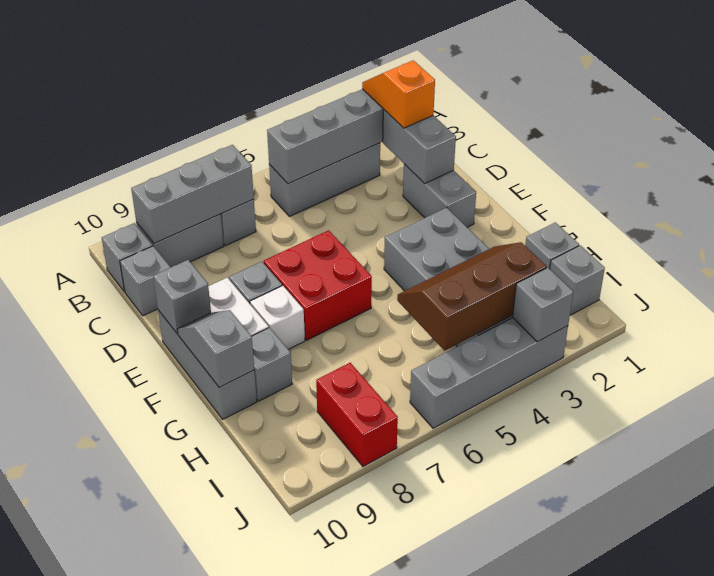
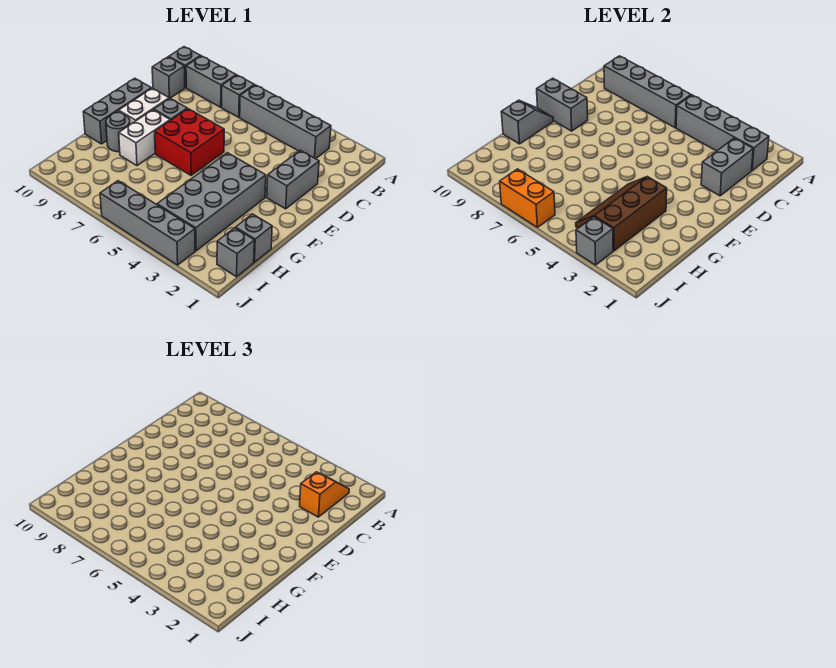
grey brick B3:B5 level 1 -> grey brick B3:B6 level 1
grey brick B7:B9 level 2 -> grey brick B6:B9 level 2
grey brick E10 level 2 -> grey brick E9:E10 level 2
white brick F8 level 1 -> white brick F8:G8 level 1
grey brick G9 level 1 -> grey round brick G9 level 1
brown slope H3:I5 level 2 top I -> brown slope G3:I4 level 2 top 3
red brick I8:J8 level 1 -> none
none -> orange brick J6:J7 level 2

